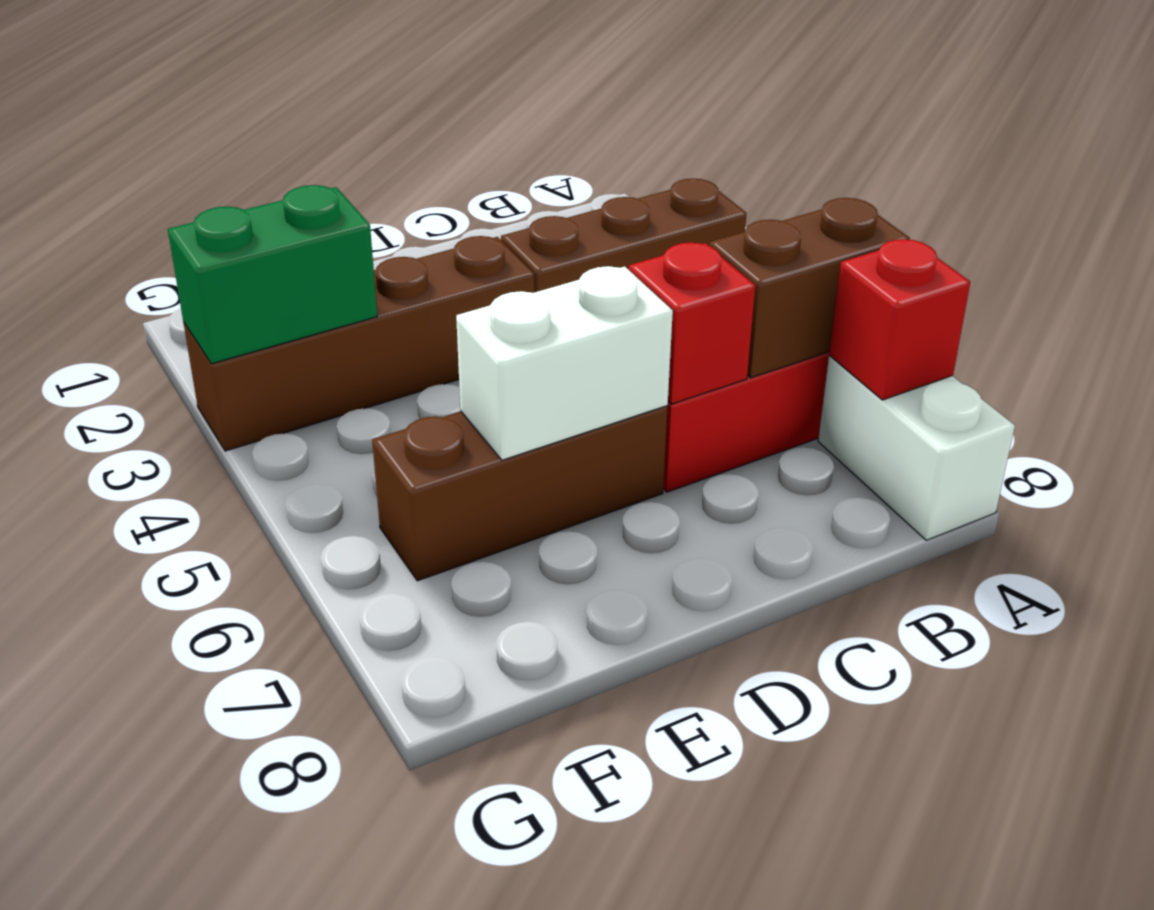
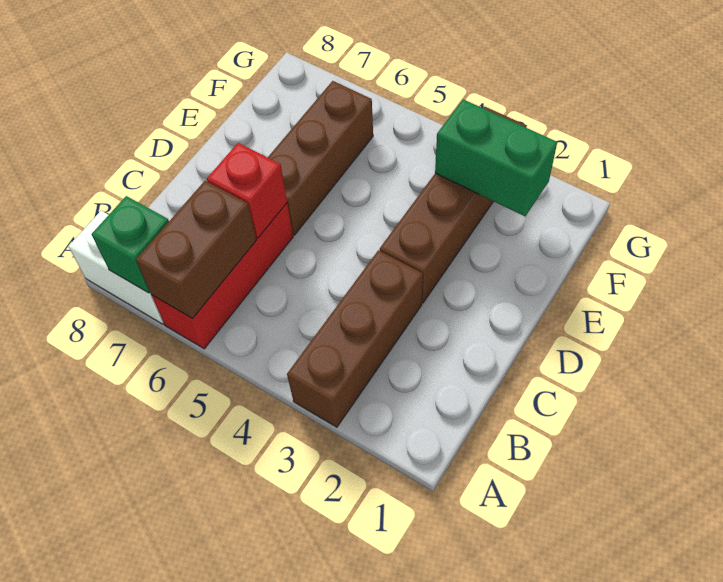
red brick A7 level 2 -> green brick A7 level 2
white brick D6:E6 level 2 -> none
green brick F3:G3 level 2 -> green brick F2:F3 level 2

